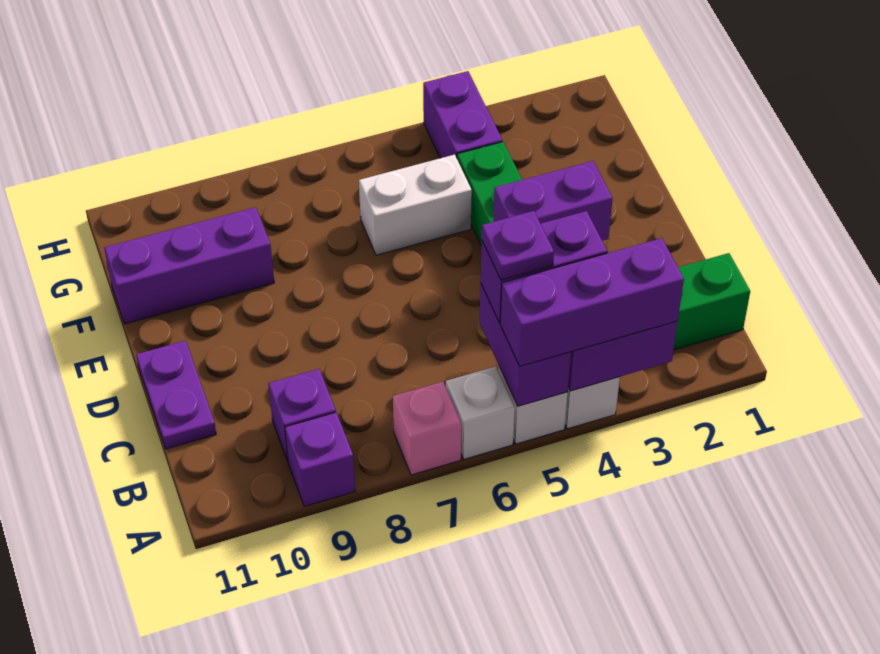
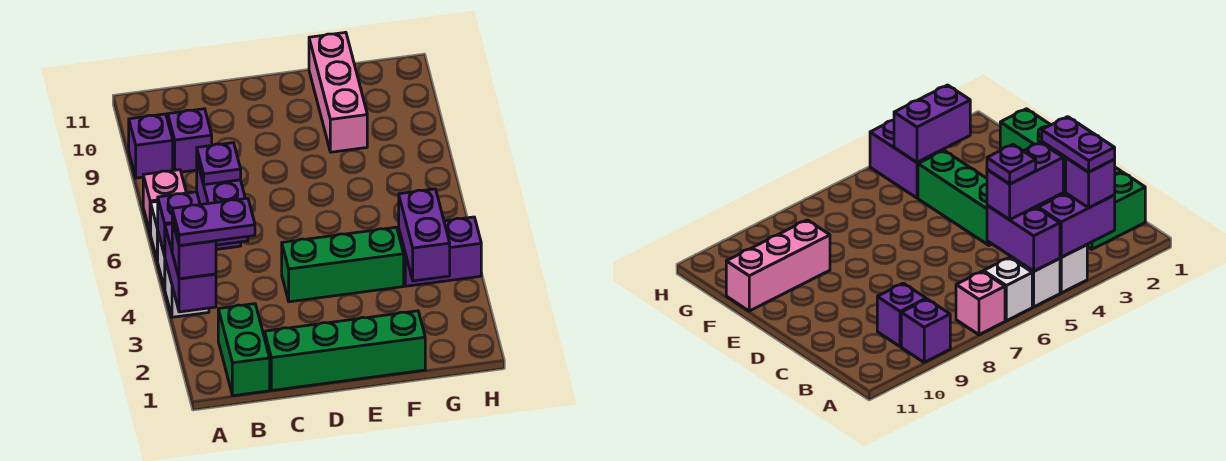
purple brick A3:A5 level 3 -> purple brick A3 level 3
none -> green brick C1:F1 level 1
purple plate C11:D11 level 1 -> purple plate A3:B3 level 4
purple brick D3:D4 level 2 -> purple brick G3:G4 level 2
white brick F5:F6 level 1 -> none
purple brick F9:F11 level 1 -> pink brick F9:F11 level 1

